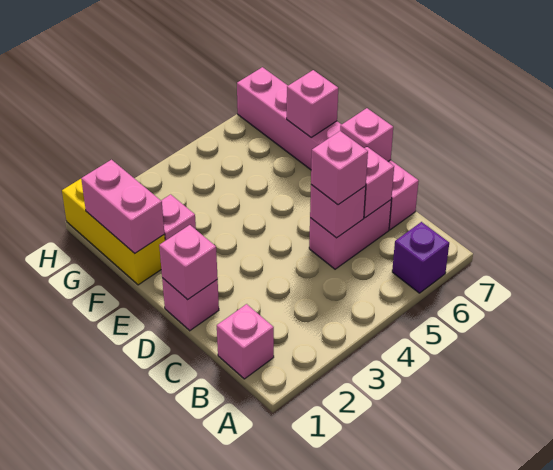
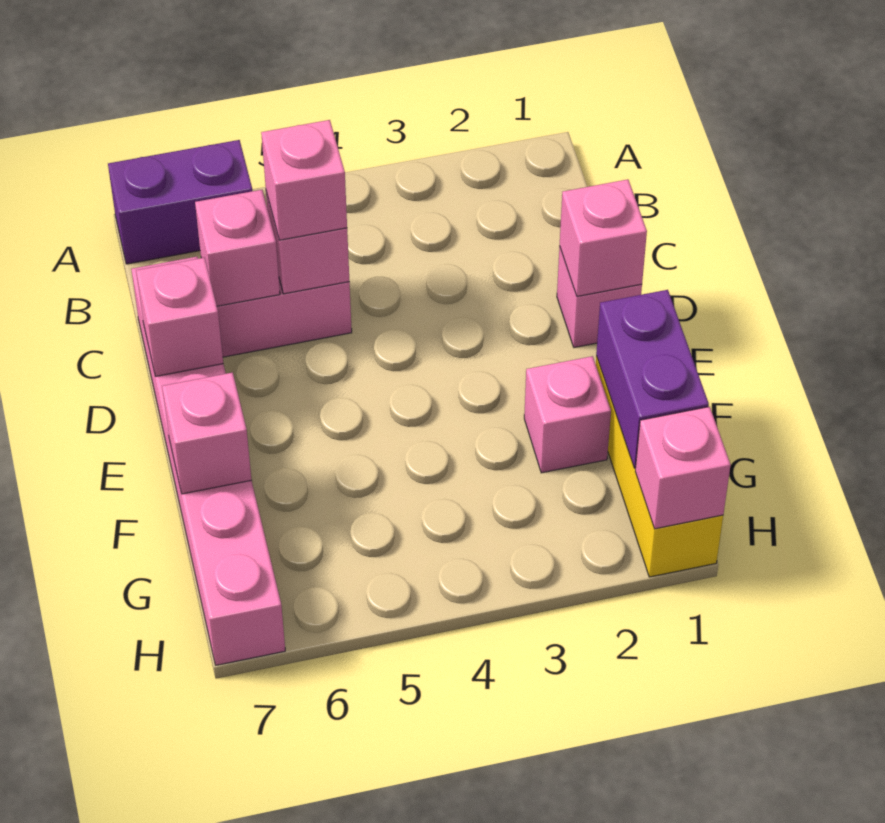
purple brick A6 level 1 -> purple brick A6:A7 level 1
pink brick B1 level 1 -> pink brick H1 level 2
pink brick F1:G1 level 2 -> purple brick F1:G1 level 2

